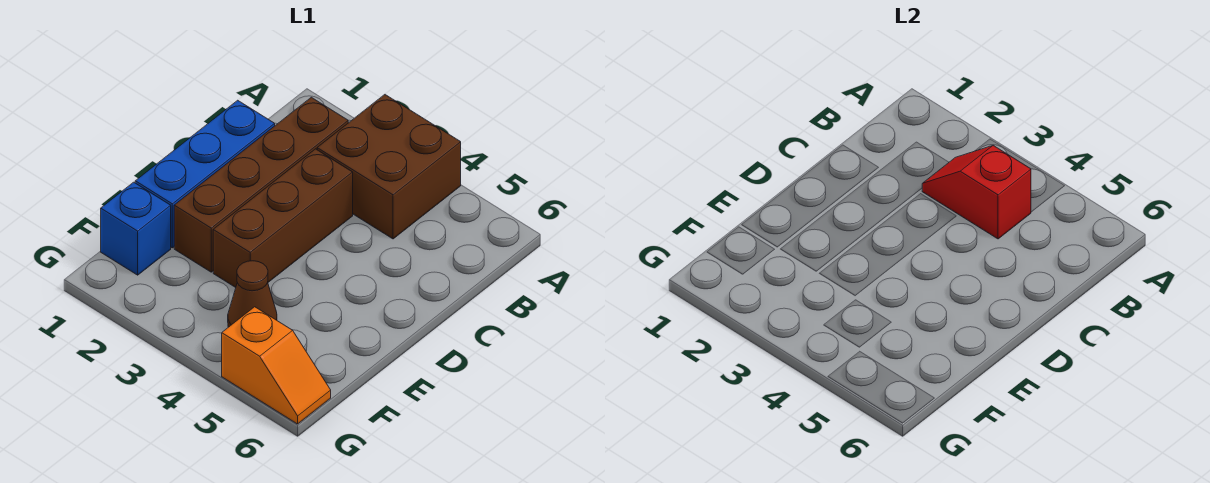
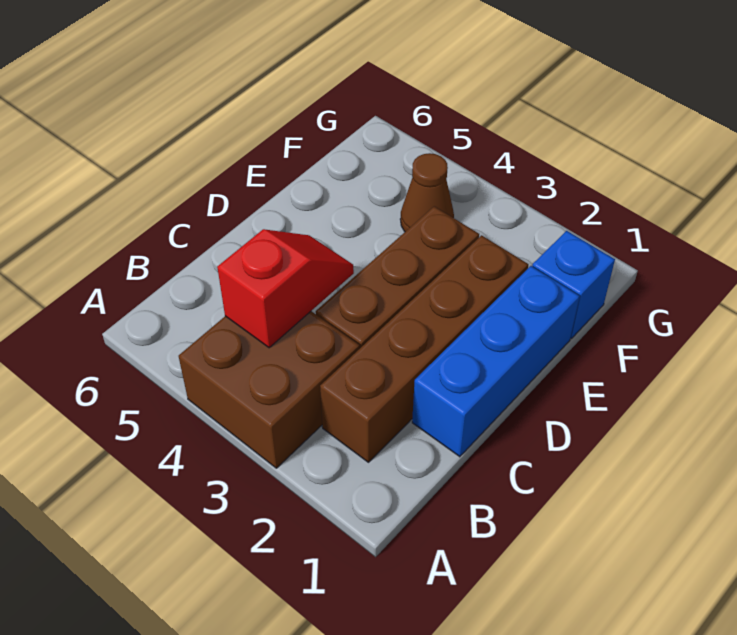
red slope B3:B4 level 2 top 4 -> red slope B4:C4 level 2 top B
orange slope G5:G6 level 1 top 5 -> none

